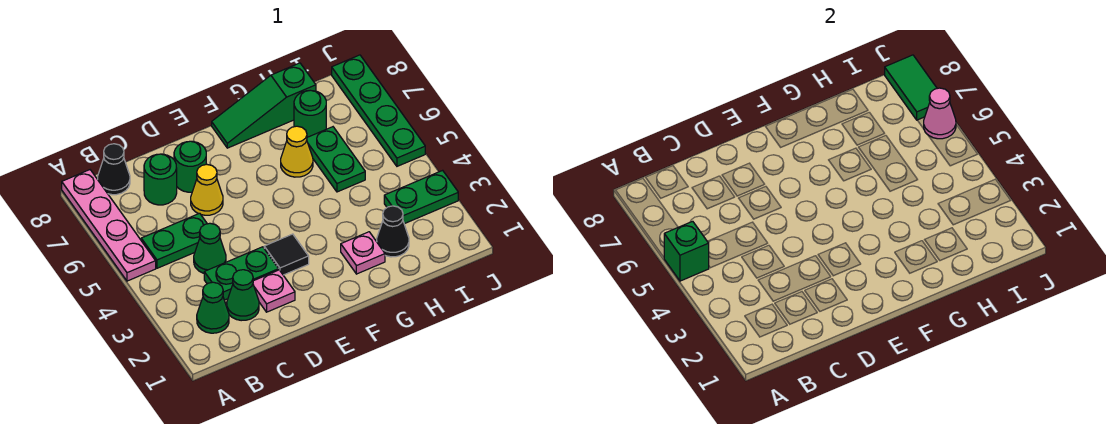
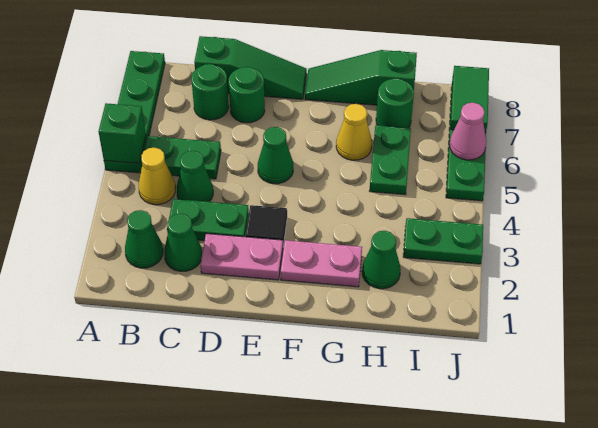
pink plate A5:A8 level 1 -> green plate A5:A8 level 1
black cone B8 level 1 -> none
none -> green slope C8:E8 level 1 top C
pink plate D2 level 1 -> pink plate D2:E2 level 1
yellow cone D6 level 1 -> yellow cone B4 level 1
none -> green cone E5 level 1
pink plate G2 level 1 -> pink plate F2:G2 level 1
black cone H2 level 1 -> green cone H2 level 1

